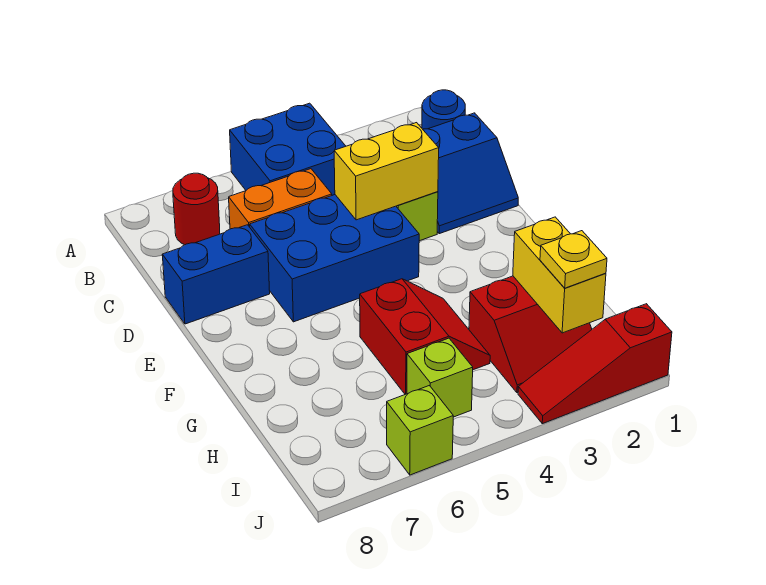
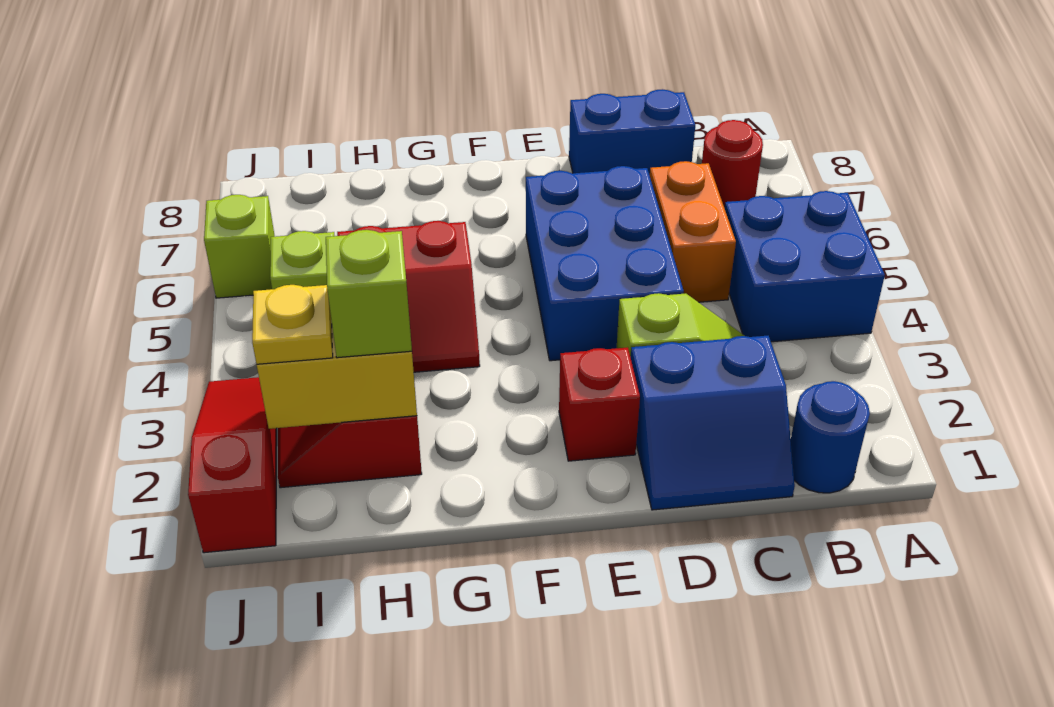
blue slope C1:D2 level 1 top C -> blue slope C1:D2 level 1 top 2
yellow brick D3:D4 level 2 -> none
blue brick D7:D8 level 1 -> blue brick C8:D8 level 1
none -> red brick E2 level 1
none -> lime brick H2 level 3

